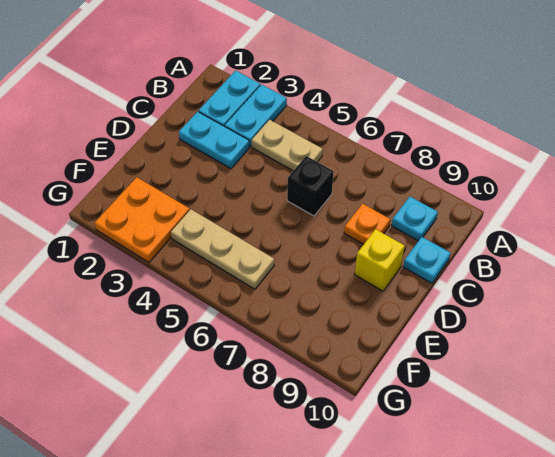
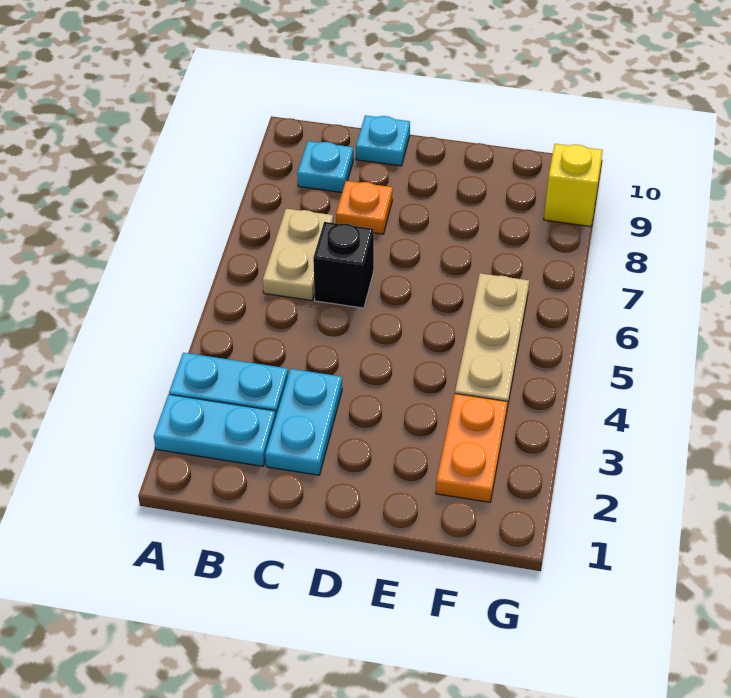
tan plate B4:B5 level 1 -> tan plate B6:B7 level 1
yellow brick D9 level 1 -> yellow brick G9 level 1
orange plate F2:G3 level 1 -> orange plate F2:F3 level 1

